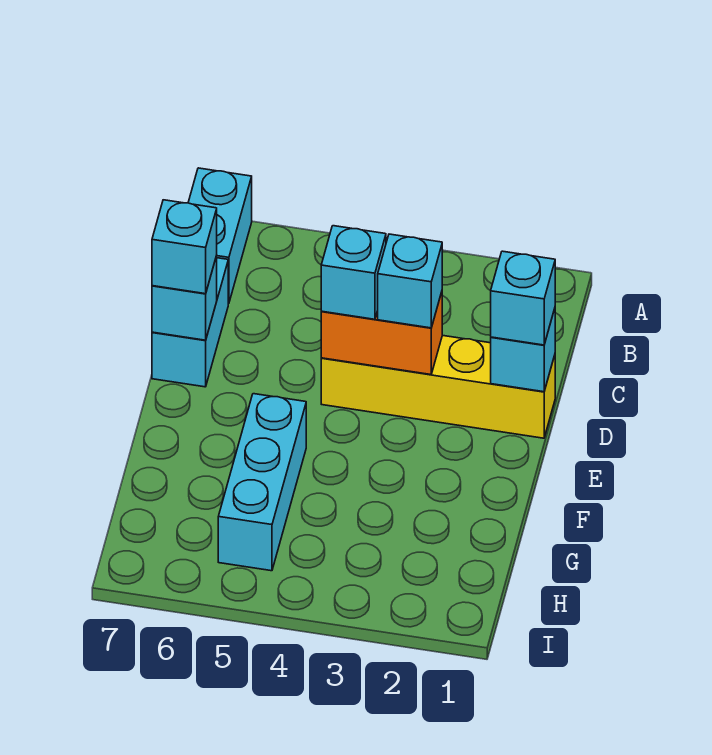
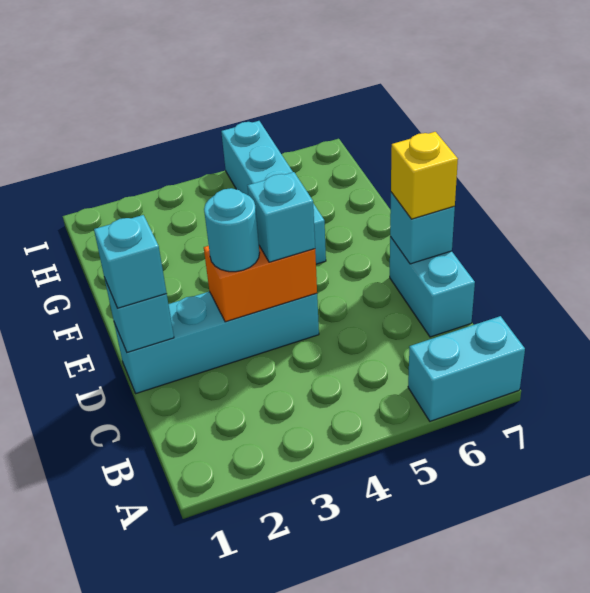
cyan brick A7:B7 level 1 -> cyan brick A6:A7 level 1
yellow brick D1:D4 level 1 -> cyan brick D1:D4 level 1
cyan brick D3 level 3 -> cyan round brick D3 level 3
cyan brick D7 level 3 -> yellow brick D7 level 3
cyan brick F5:H5 level 1 -> cyan brick F5:I5 level 1

